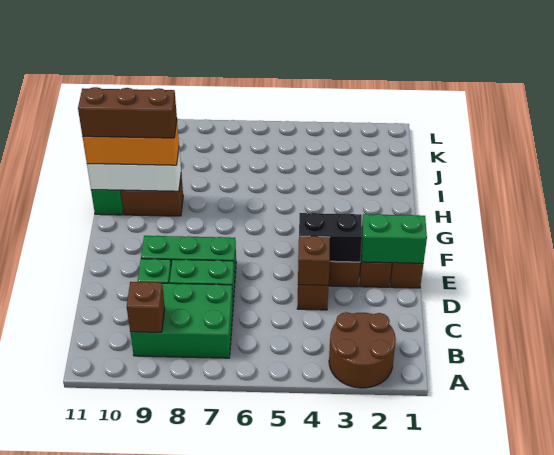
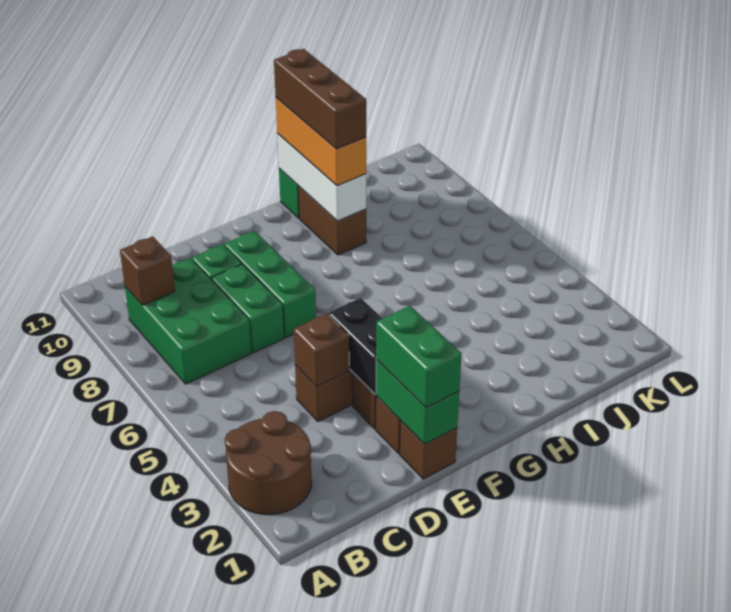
none -> green brick E1:E2 level 3

